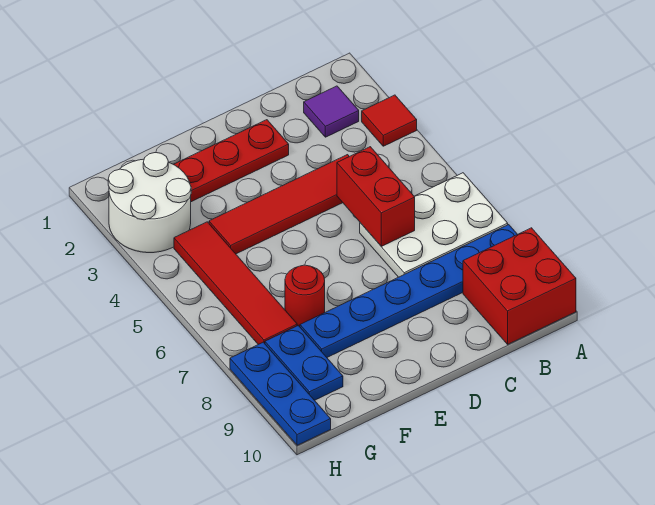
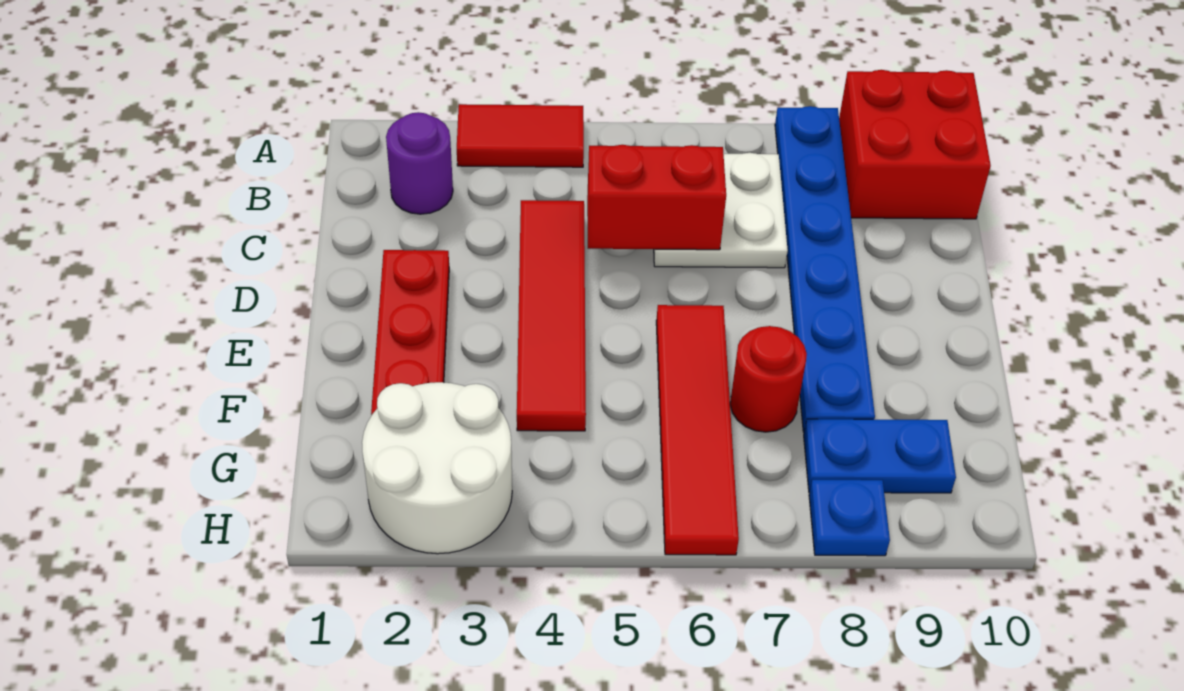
red tile A3 level 1 -> red tile A3:A4 level 1
white plate A6:C7 level 1 -> white plate B6:C7 level 1
purple tile B2 level 1 -> purple round brick B2 level 1
red tile G4:G7 level 1 -> red tile E6:H6 level 1
blue plate H8:H10 level 1 -> blue plate H8 level 1

